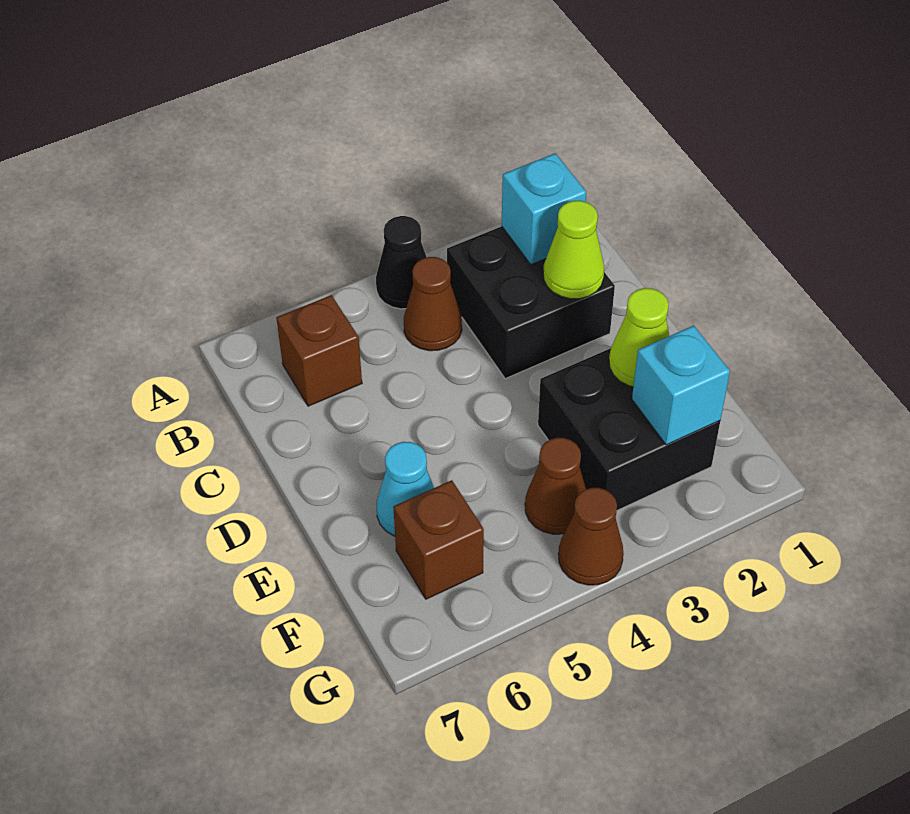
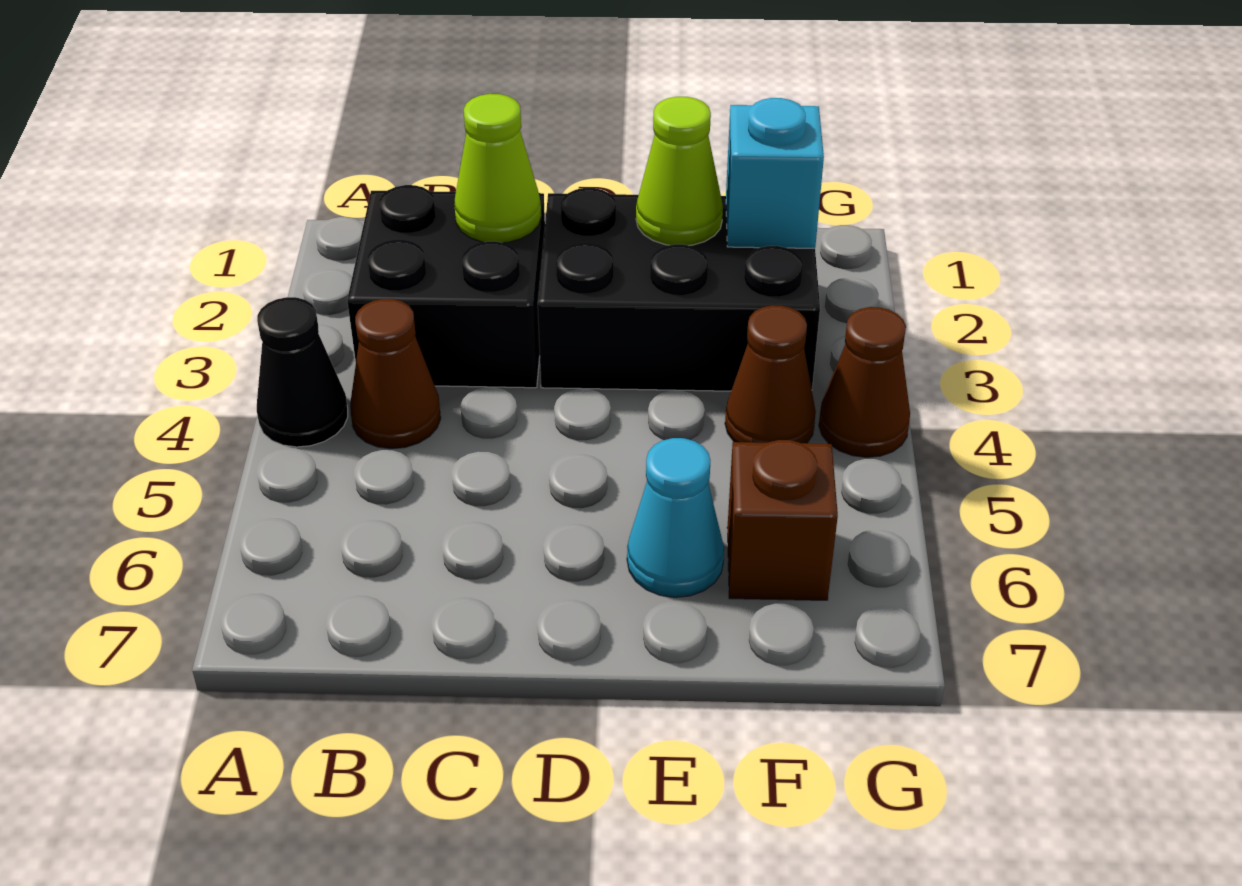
cyan brick B2 level 2 -> none
brown brick B6 level 1 -> none
black brick E2:F3 level 1 -> black brick D2:F3 level 1

